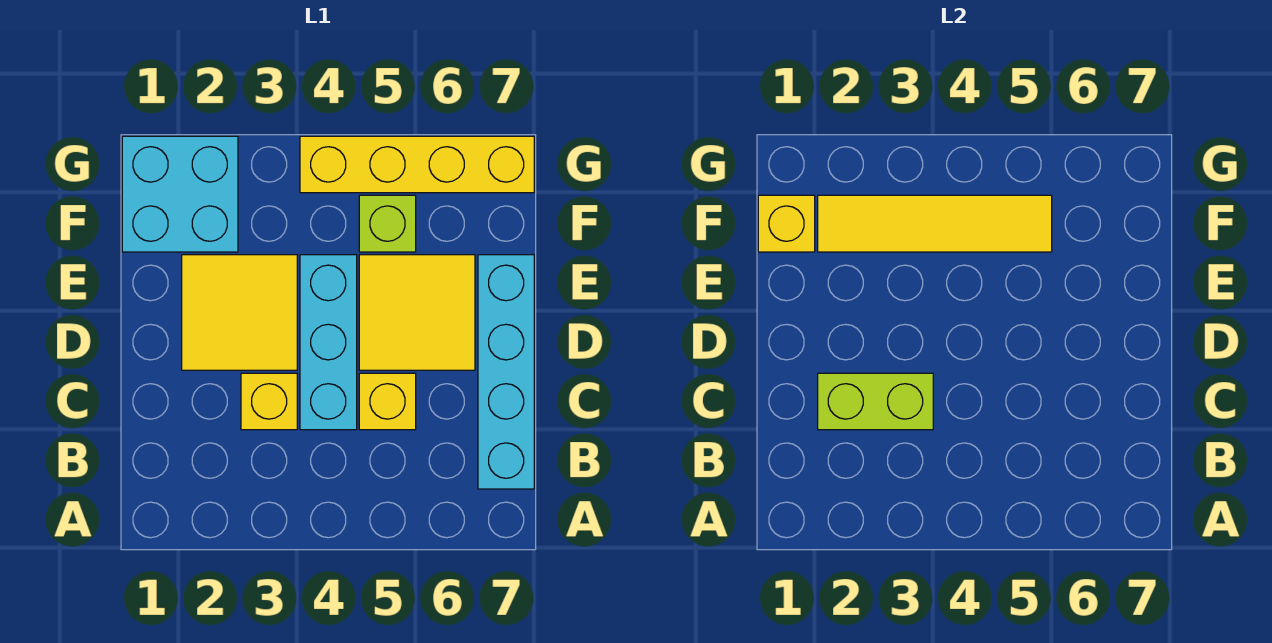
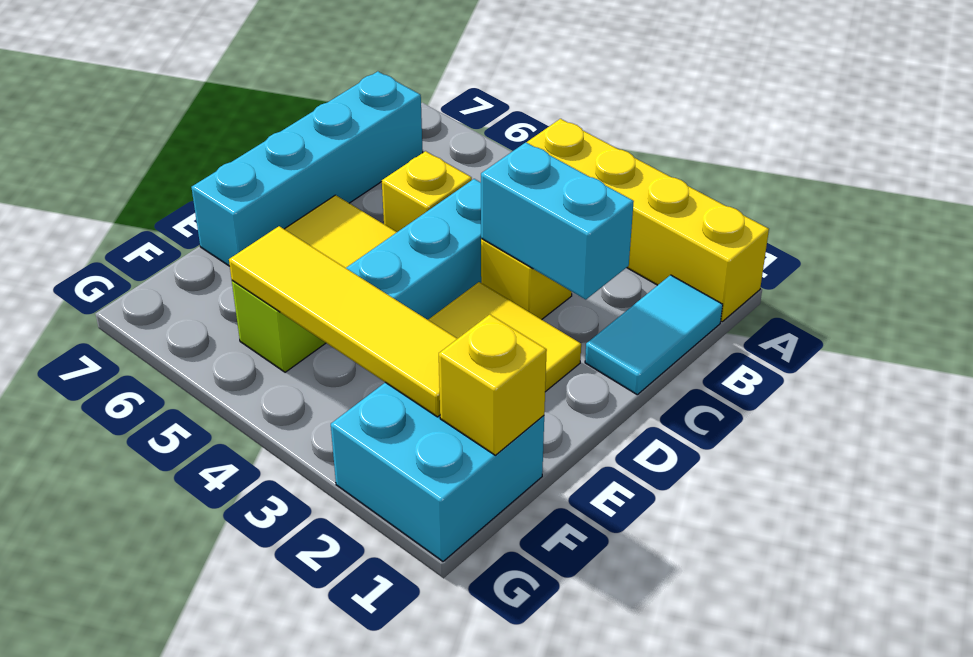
none -> cyan tile B1:C1 level 1
lime brick C2:C3 level 2 -> cyan brick C2:C3 level 2
yellow brick G4:G7 level 1 -> yellow brick A1:A4 level 1

